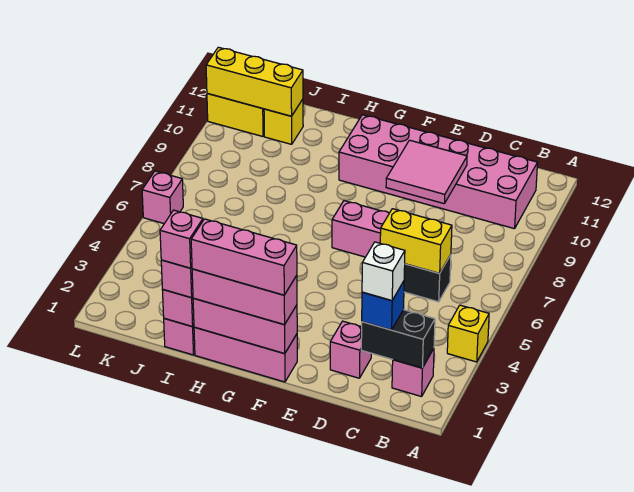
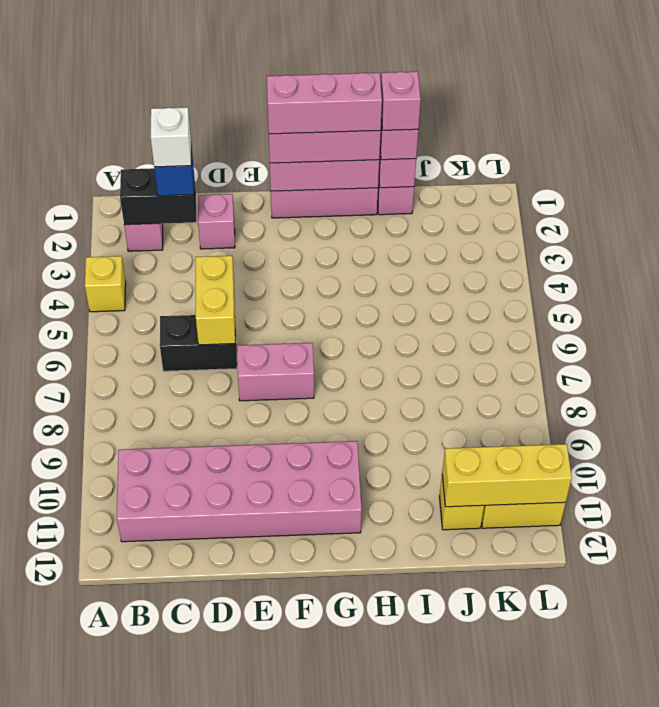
yellow brick C6:D6 level 2 -> yellow brick D5:D6 level 2
pink tile D9:E10 level 2 -> none
pink brick L6 level 1 -> none

